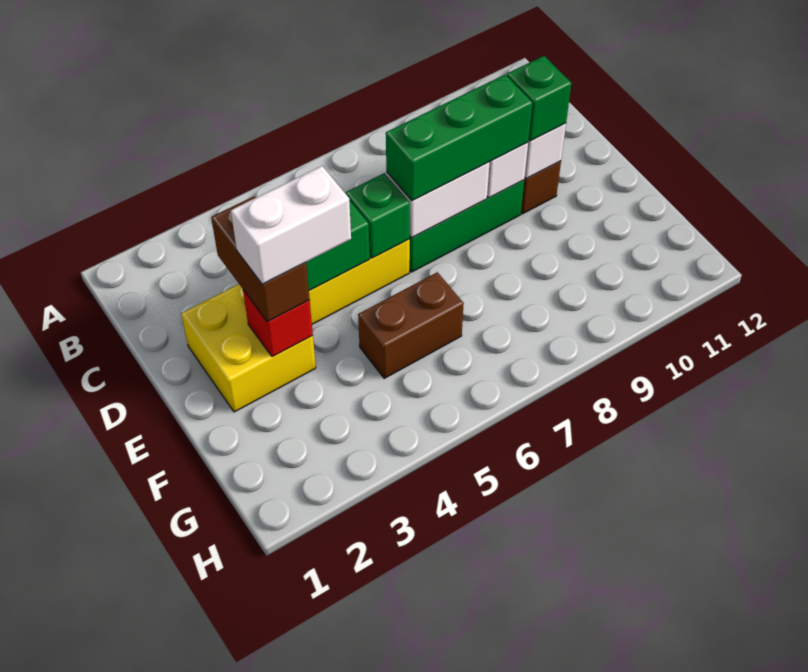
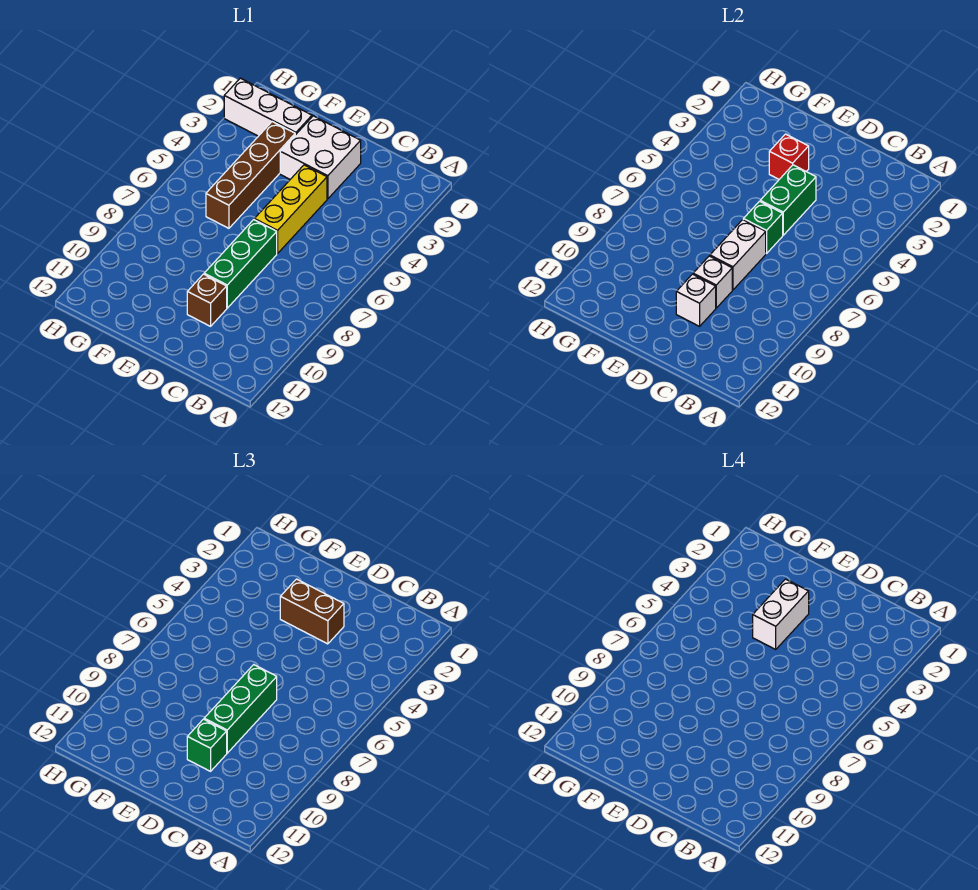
yellow brick D2:E3 level 1 -> white brick D2:E3 level 1
none -> white brick F2:H2 level 1
brown brick F5:F6 level 1 -> brown brick F3:F6 level 1

